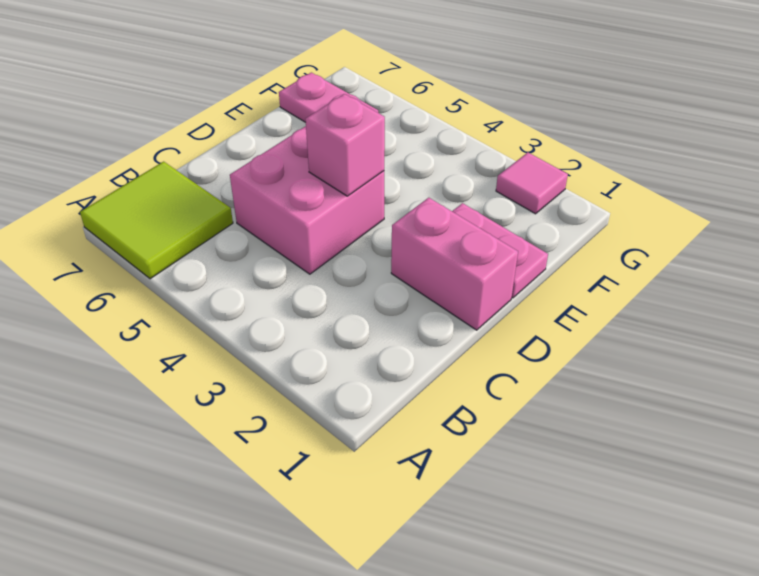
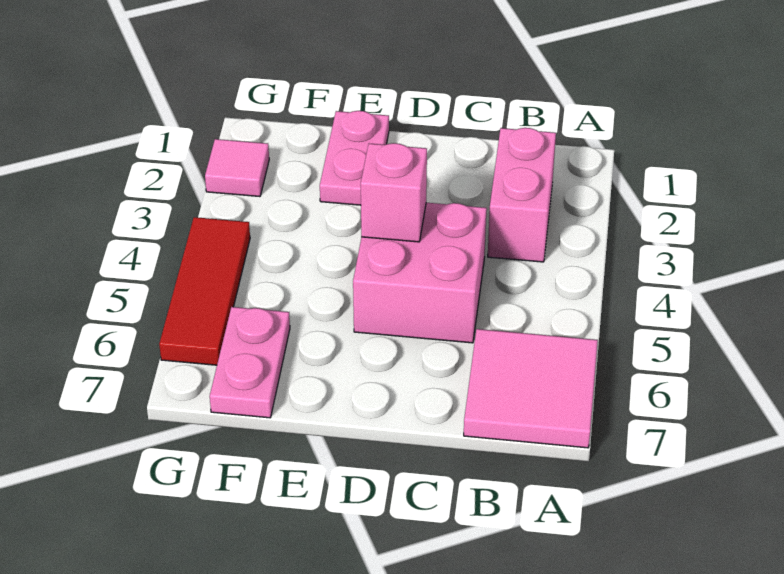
lime tile A6:B7 level 1 -> pink tile A6:B7 level 1
pink brick D1:D2 level 1 -> pink brick B2:B3 level 1
none -> red tile G4:G6 level 1

